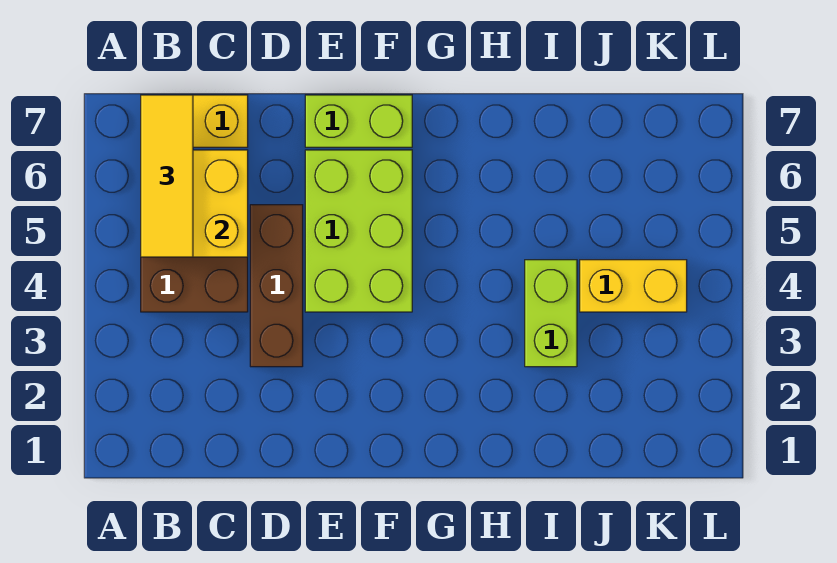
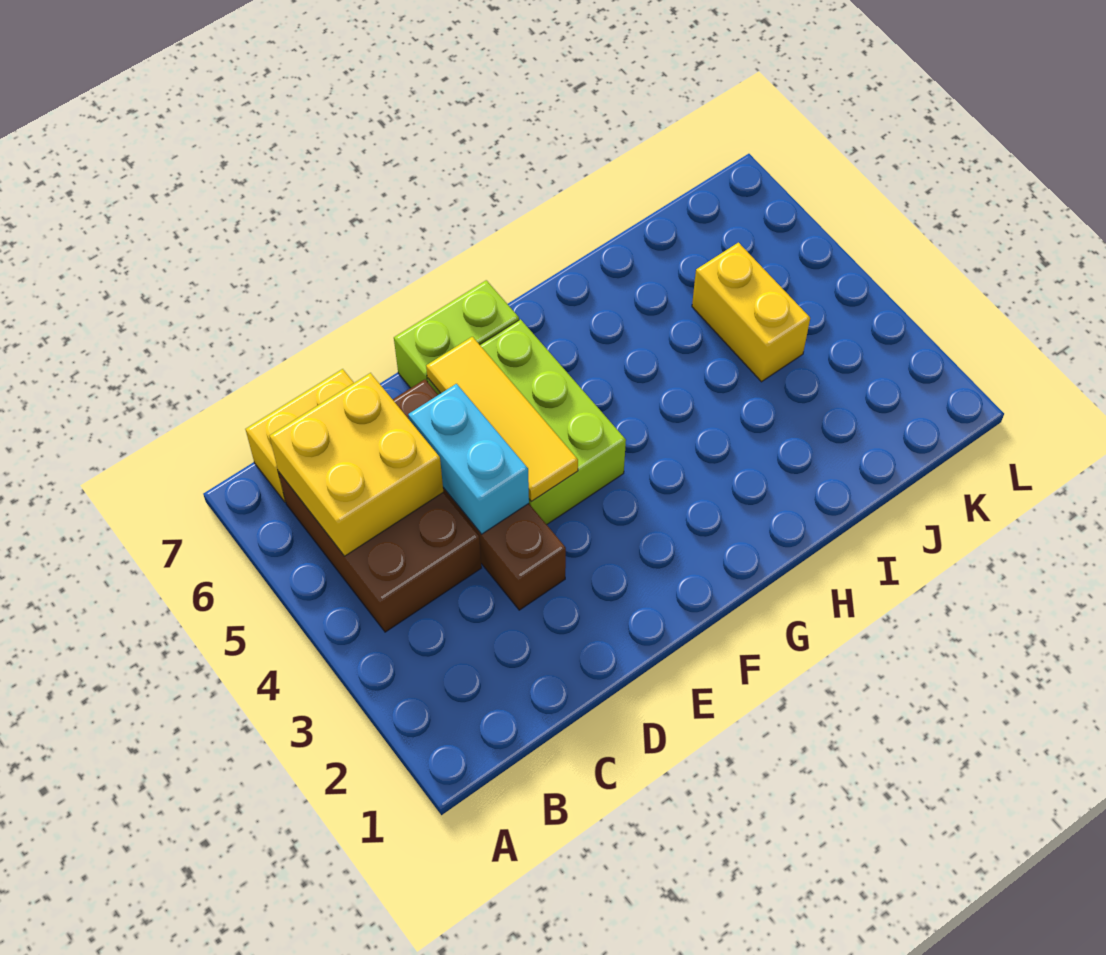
yellow tile B5:B7 level 3 -> yellow tile E4:E6 level 2
brown brick D3:D5 level 1 -> brown brick D3:D6 level 1
none -> cyan brick D4:D5 level 2
lime brick I3:I4 level 1 -> none
yellow brick J4:K4 level 1 -> yellow brick J4:J5 level 1

